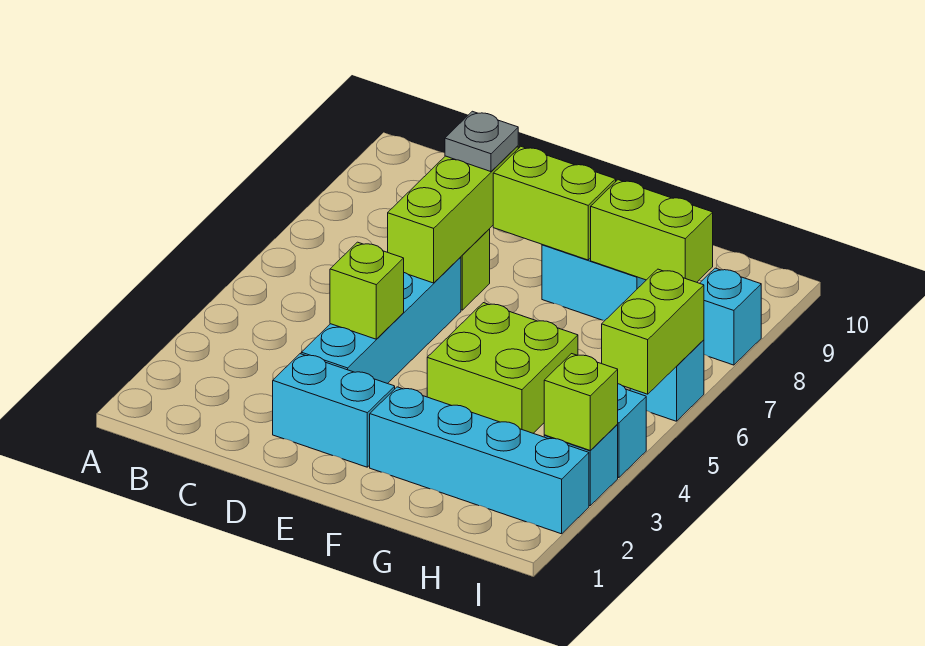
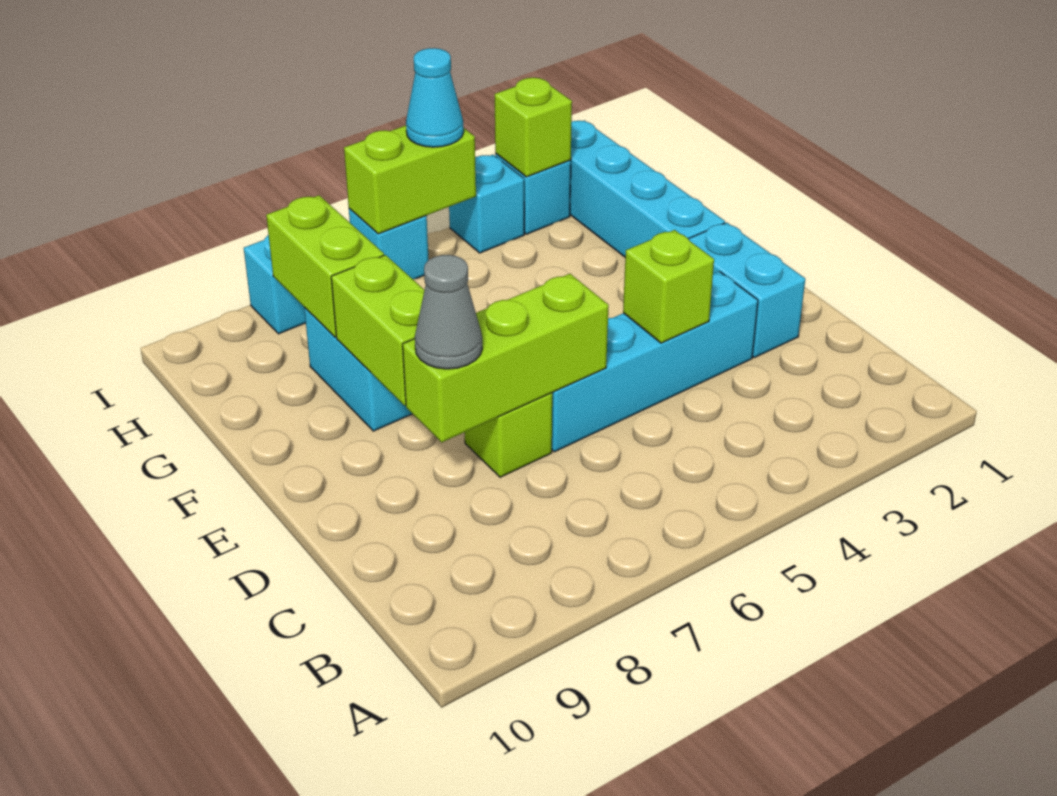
grey plate D8 level 3 -> grey cone D8 level 3
lime brick F4:G5 level 1 -> none
none -> cyan cone I5 level 3

